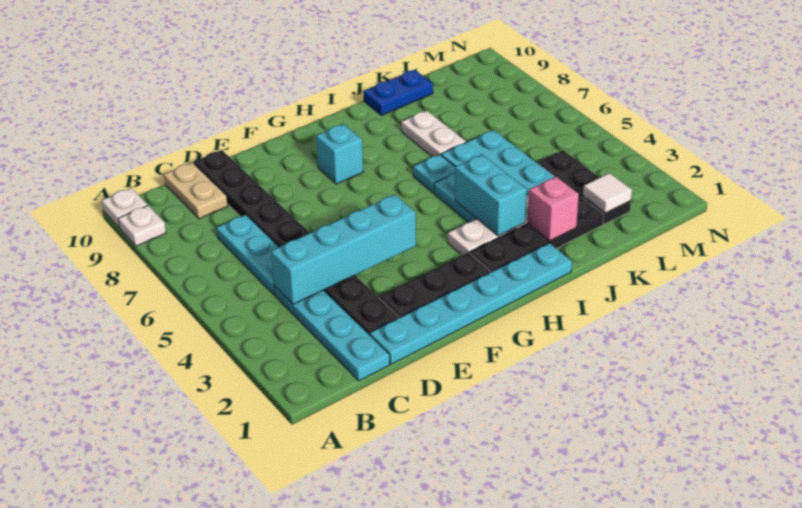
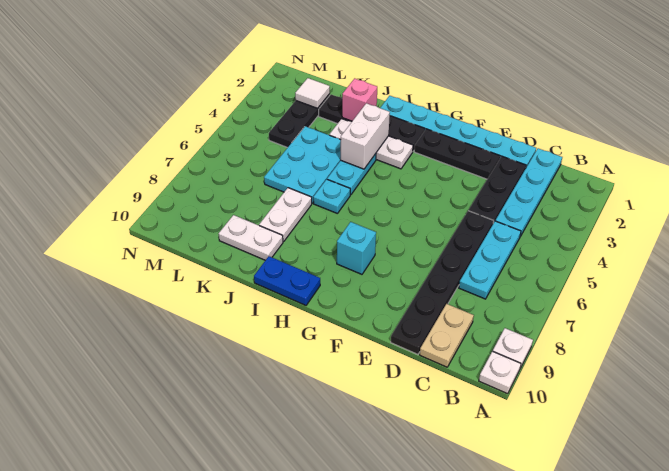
cyan brick C4:F4 level 2 -> none
cyan brick I3:I4 level 2 -> white brick I3:I4 level 2
none -> white plate J9:K9 level 1
blue plate J10:K10 level 1 -> blue plate H10:I10 level 1

